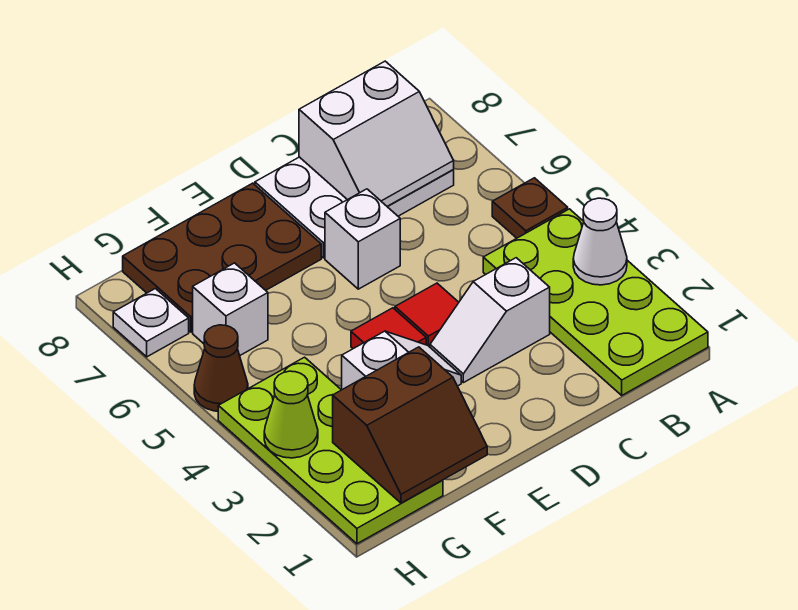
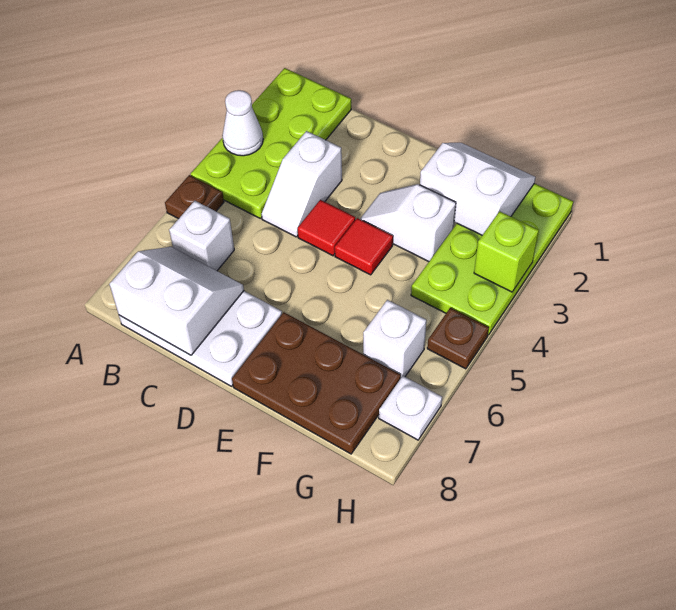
white slope C3:D3 level 1 top C -> white slope C3:C4 level 1 top 3
white brick D6 level 1 -> white brick B6 level 1
brown slope F1:G2 level 2 top 2 -> white slope F1:G2 level 2 top 2
lime cone H3 level 2 -> lime brick H3 level 2
brown cone H5 level 1 -> brown plate H5 level 1

